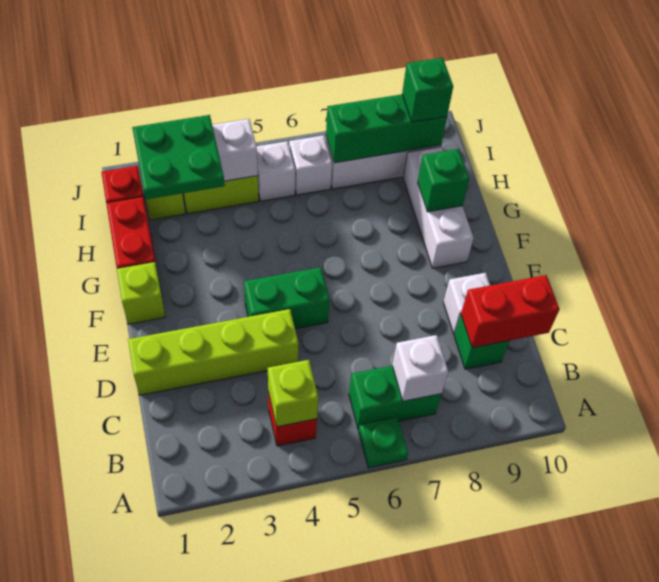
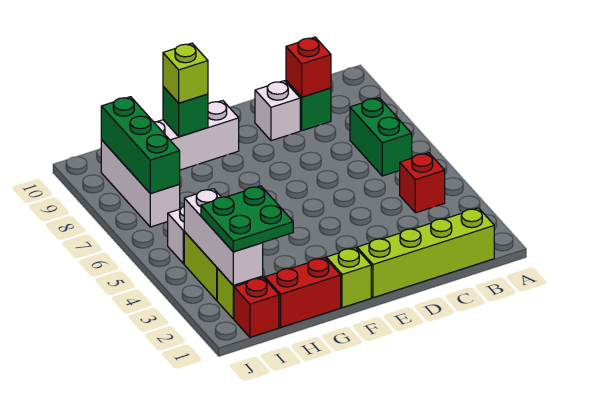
green plate A6 level 1 -> none
lime brick B4 level 2 -> lime brick G9 level 3
white brick B7 level 2 -> none
red brick C9:C10 level 2 -> red brick C9 level 2
lime brick D1:D4 level 1 -> lime brick B1:E1 level 1
green brick E4:E5 level 1 -> none
white brick I6 level 1 -> none
green brick I9 level 3 -> none

